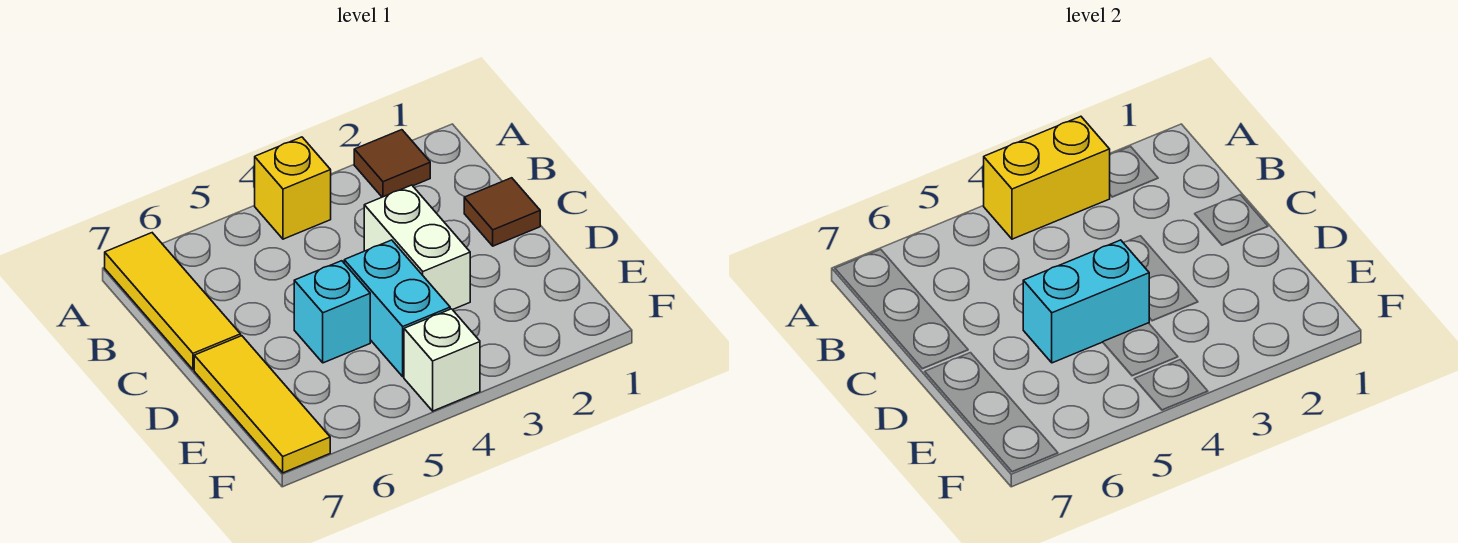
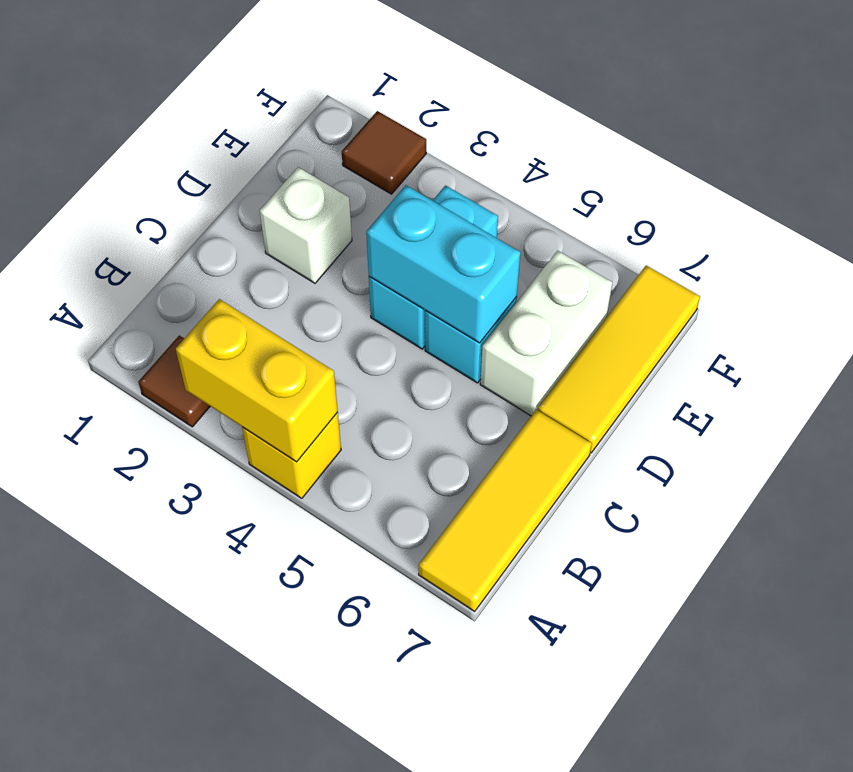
brown tile C1 level 1 -> brown tile F2 level 1
white brick C3:D3 level 1 -> white brick D6:E6 level 1
white brick F4 level 1 -> white brick D2 level 1

